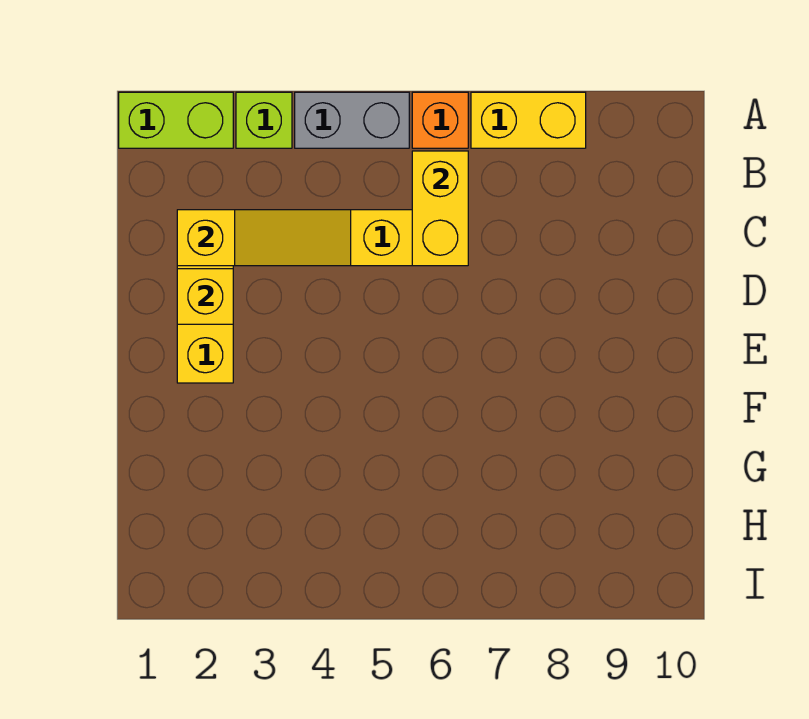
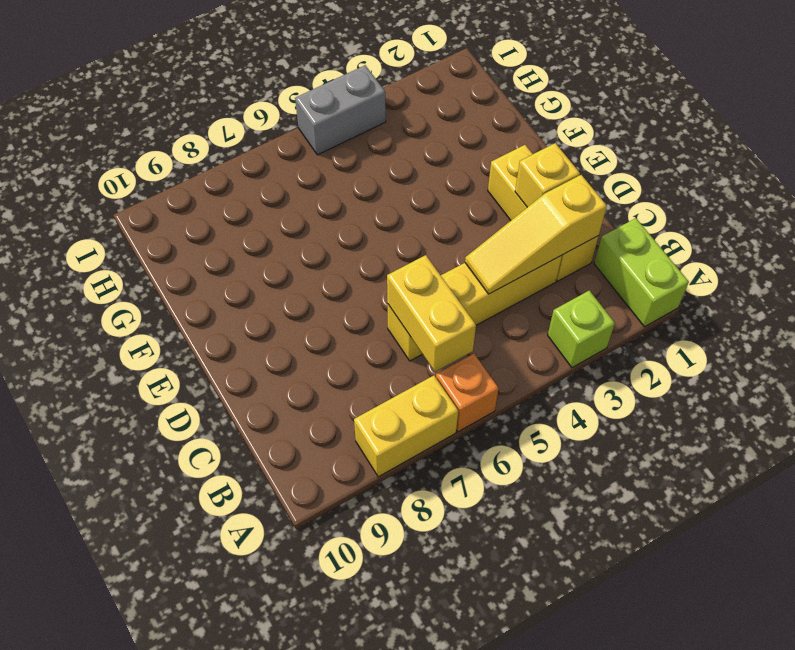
lime brick A1:A2 level 1 -> lime brick A1:B1 level 1
grey brick A4:A5 level 1 -> grey brick I4:I5 level 1

